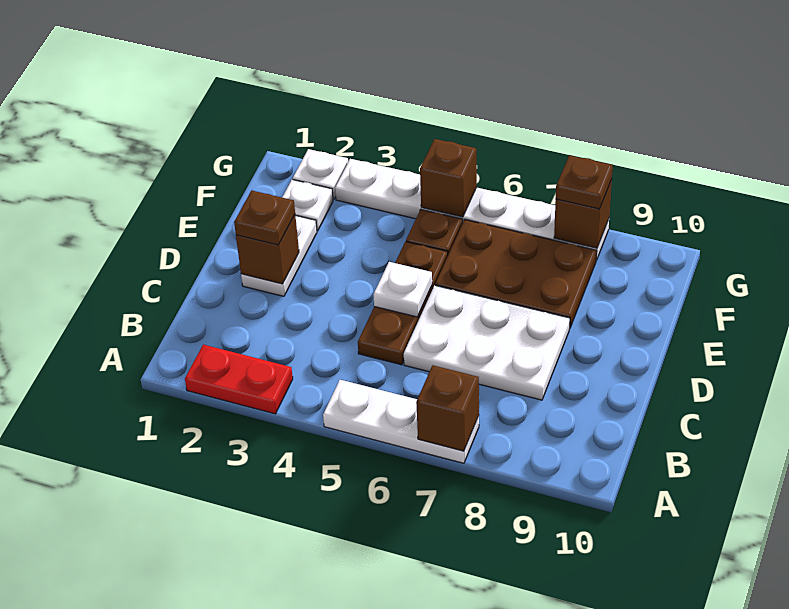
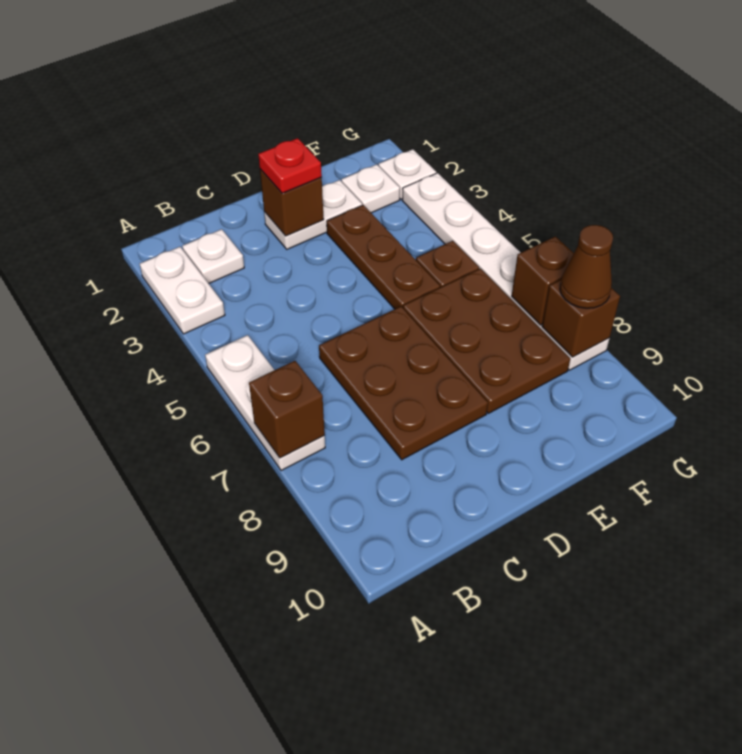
red plate A2:A3 level 1 -> white plate A2:A3 level 1
brown plate C5:E5 level 1 -> brown plate E3:E5 level 1
white plate C6:D8 level 1 -> brown plate C6:D8 level 1
brown plate D2 level 3 -> red plate D2 level 3
white plate D5 level 2 -> white plate B2 level 1
brown brick G5 level 2 -> brown brick G7 level 2
brown plate G8 level 3 -> brown cone G8 level 3

